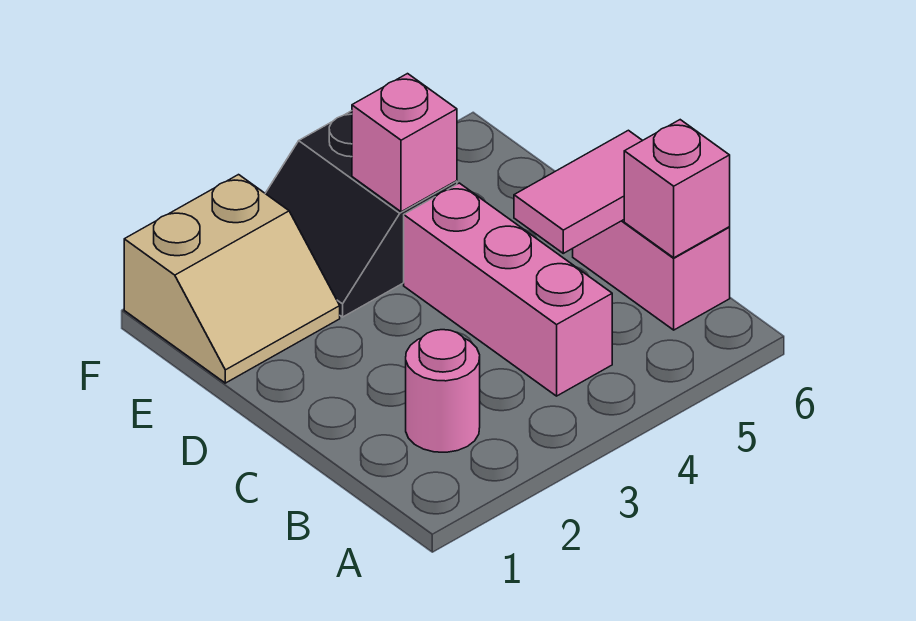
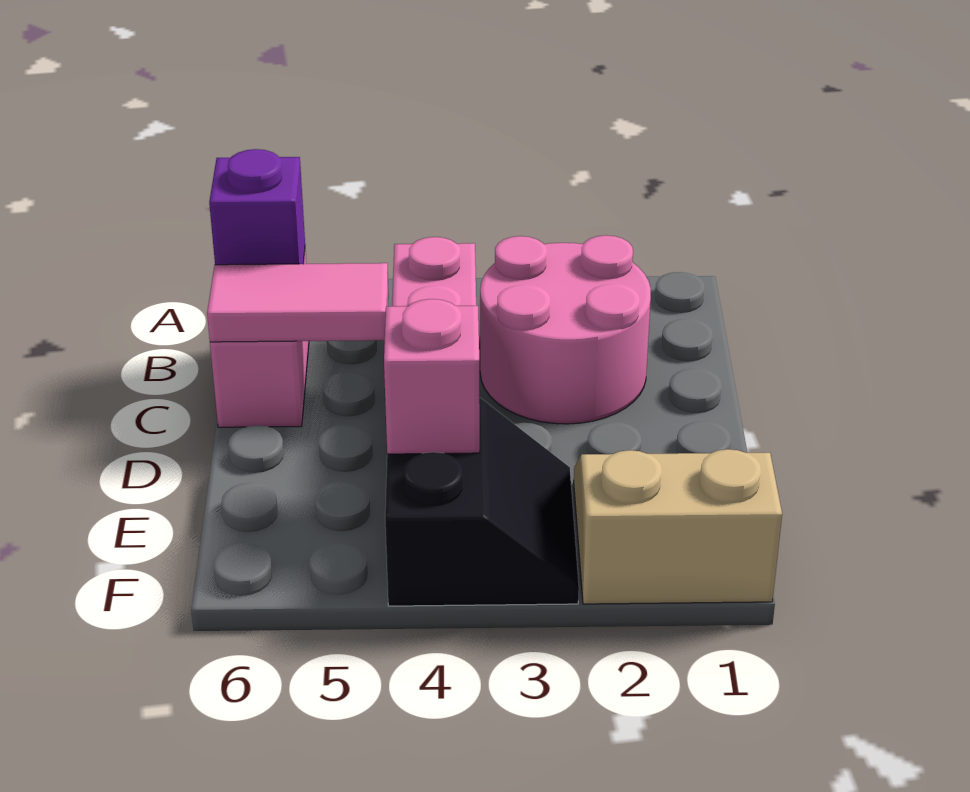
pink round brick B2 level 1 -> pink round brick B2:C3 level 1
pink brick B6 level 2 -> purple brick B6 level 2

